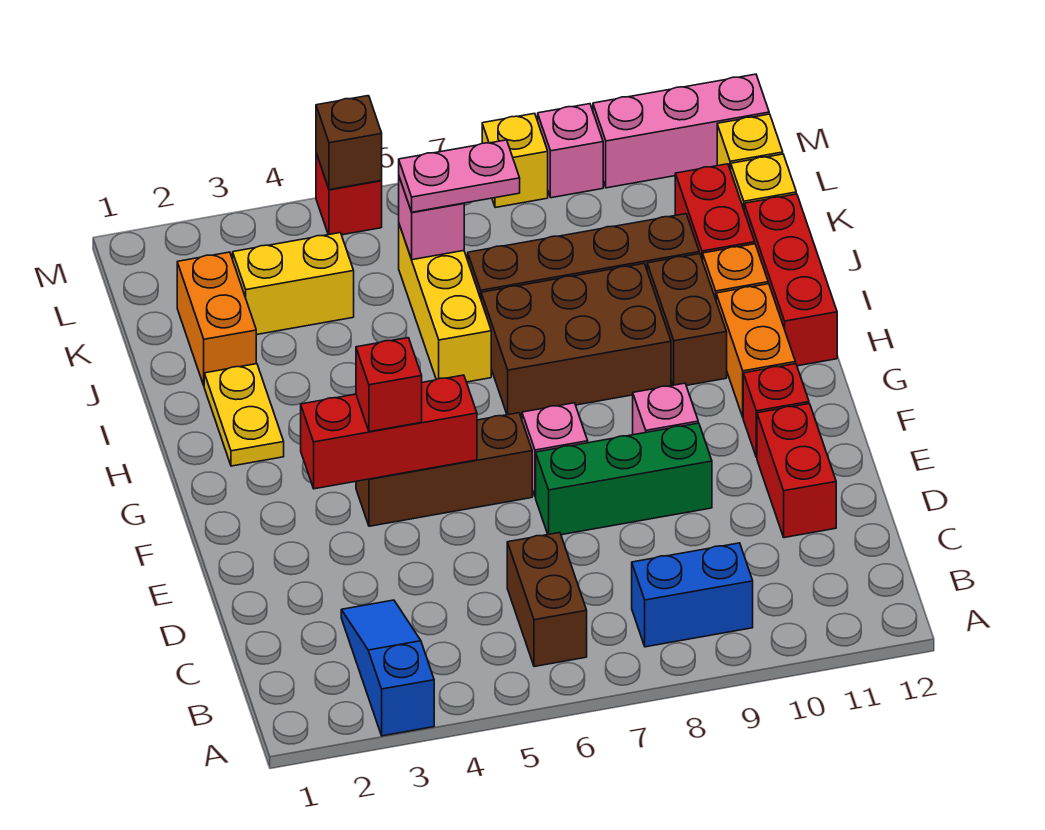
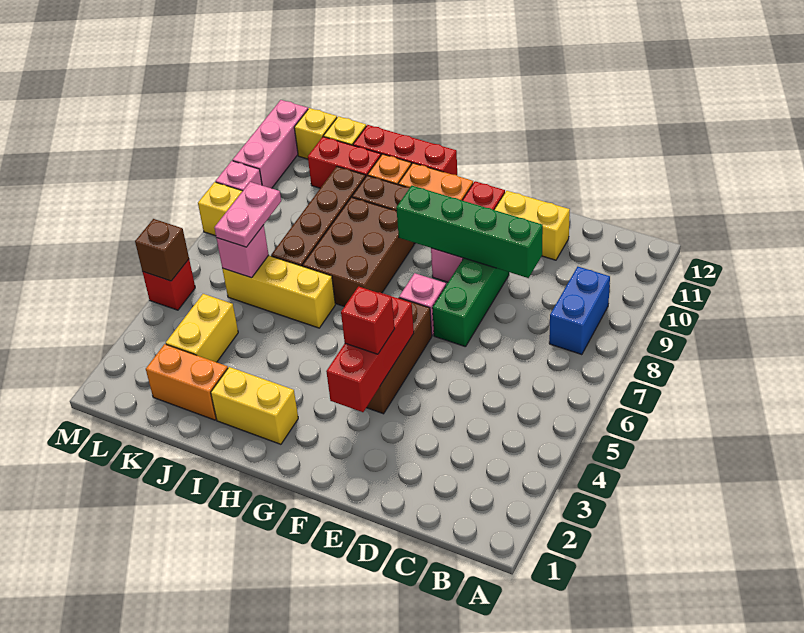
blue slope A3:C3 level 1 top A -> none
brown brick B6:C6 level 1 -> none
none -> green brick D9:G9 level 2
red brick D11:E11 level 1 -> yellow brick D11:E11 level 1
yellow plate H2:I2 level 1 -> yellow brick H2:I2 level 1

